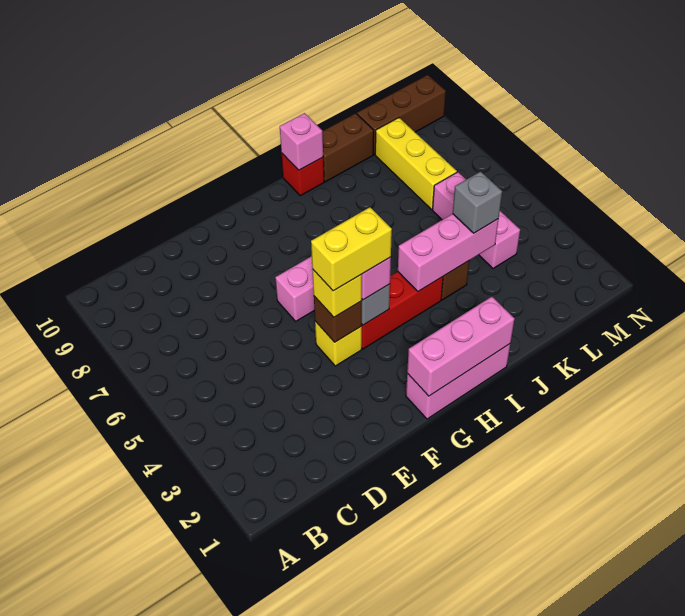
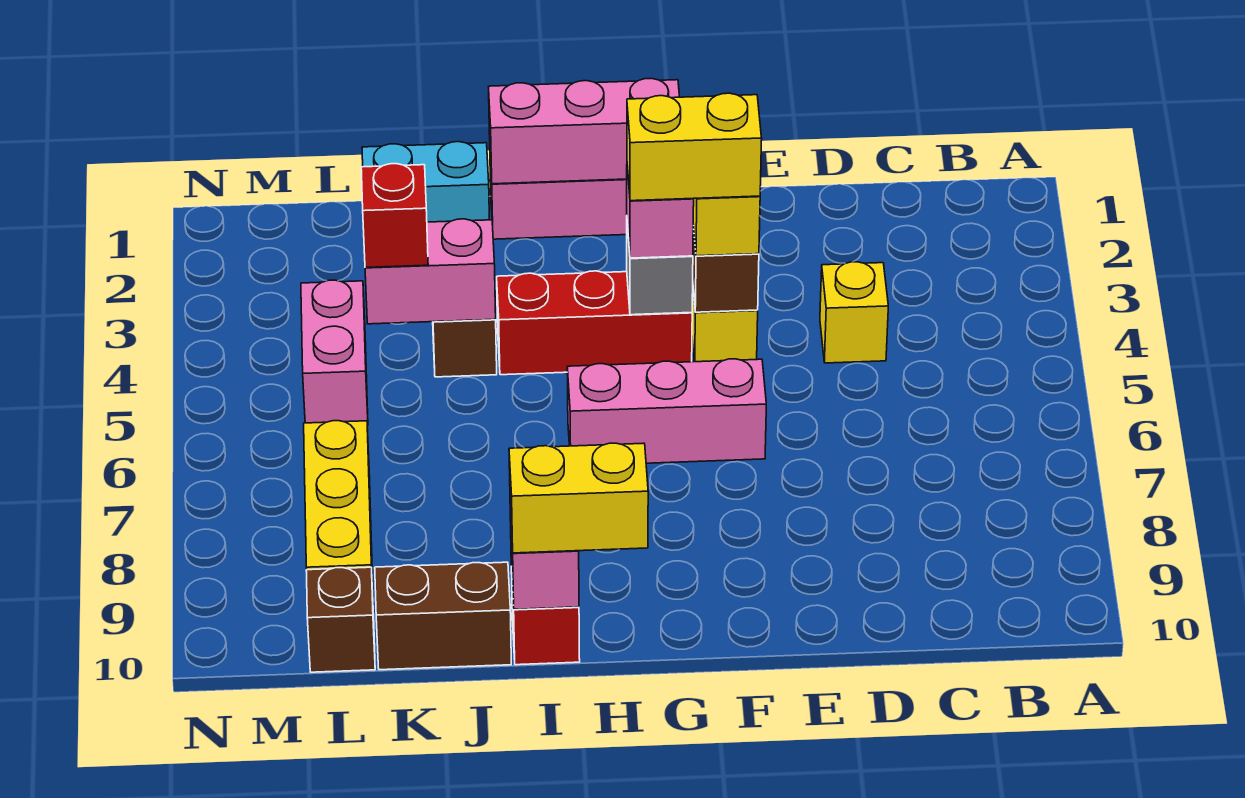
none -> yellow brick D4 level 1
none -> yellow brick H10:I10 level 3
pink brick I4:K4 level 2 -> pink brick J4:K4 level 2
none -> cyan brick J1:K1 level 1
grey brick K4 level 3 -> red brick K4 level 3
pink brick L4:L6 level 1 -> pink brick L4:L5 level 1
brown brick L10:N10 level 1 -> brown brick L10 level 1

